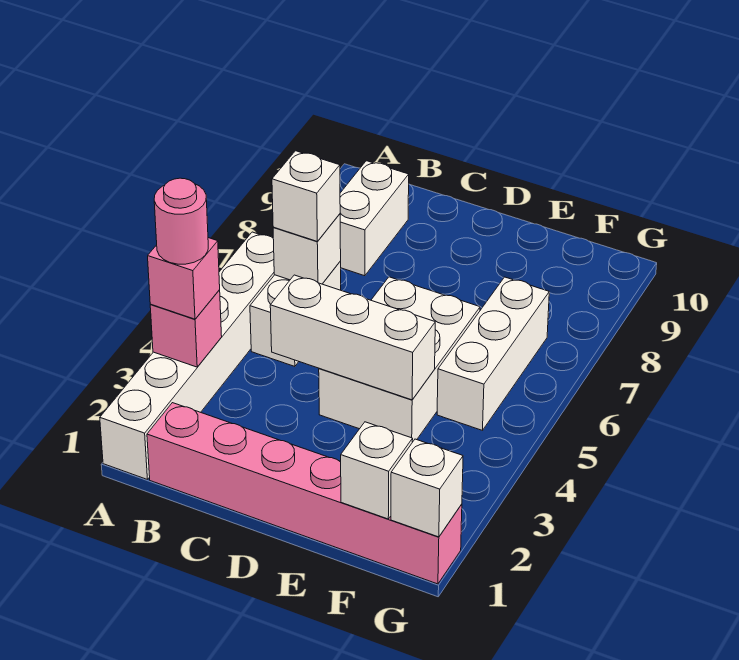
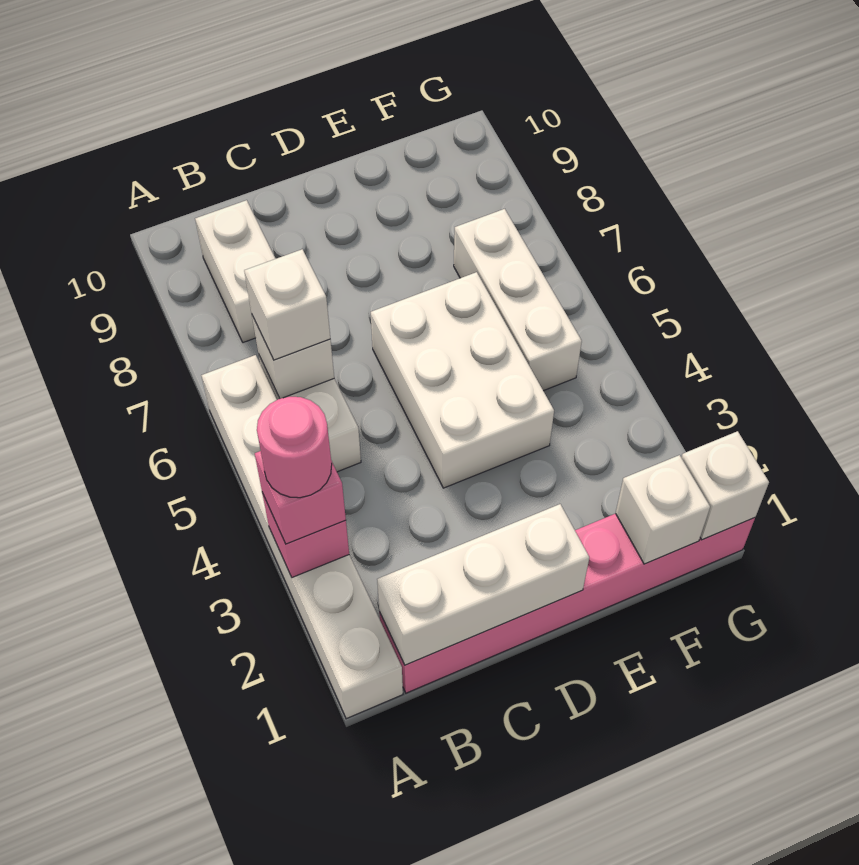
white brick C4:E4 level 2 -> white brick B1:D1 level 2

